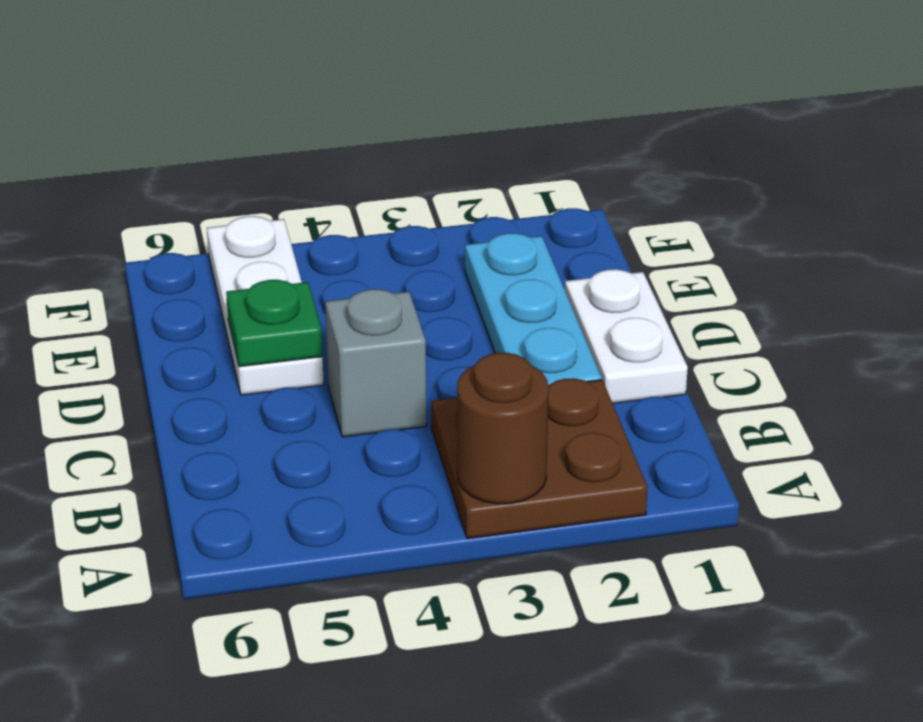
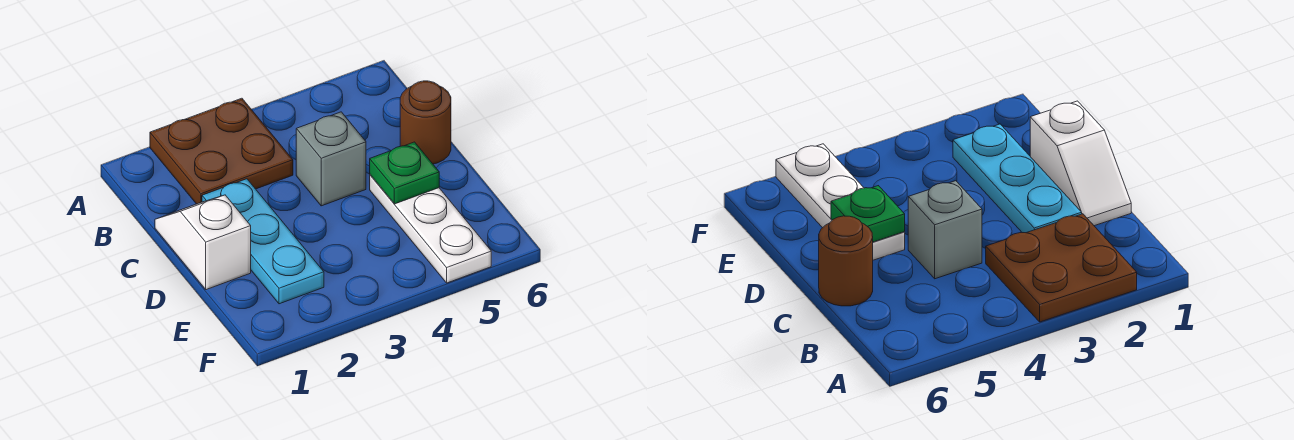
brown round brick A3 level 2 -> brown round brick C6 level 1
white plate C1:D1 level 1 -> white slope C1:D1 level 1 top D

